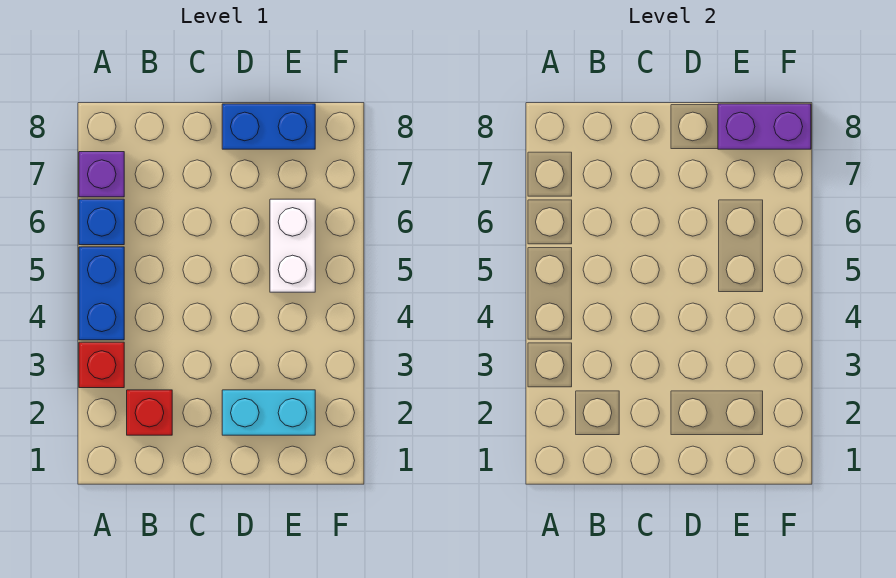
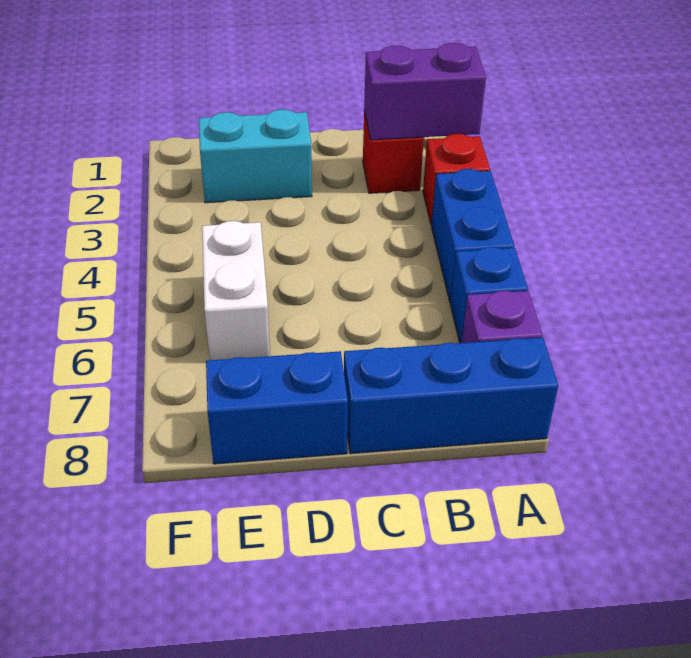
none -> blue brick A8:C8 level 1
purple brick E8:F8 level 2 -> purple brick A2:B2 level 2

